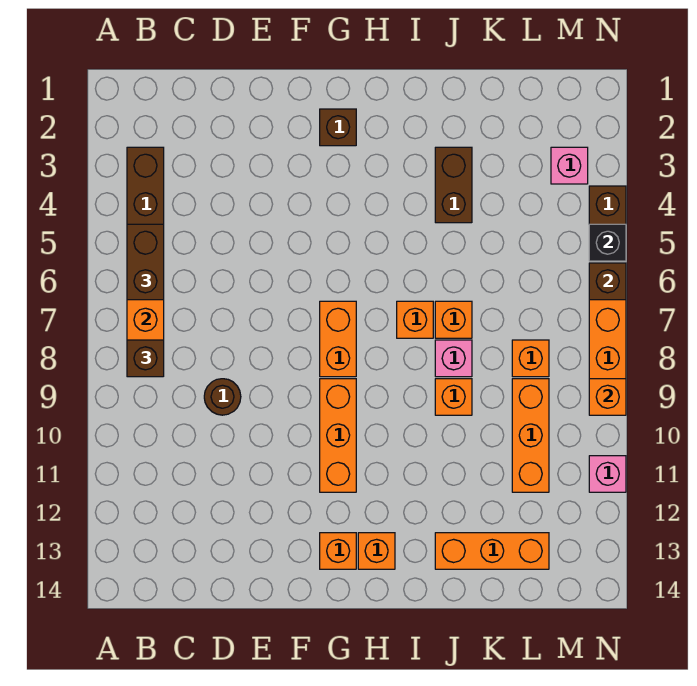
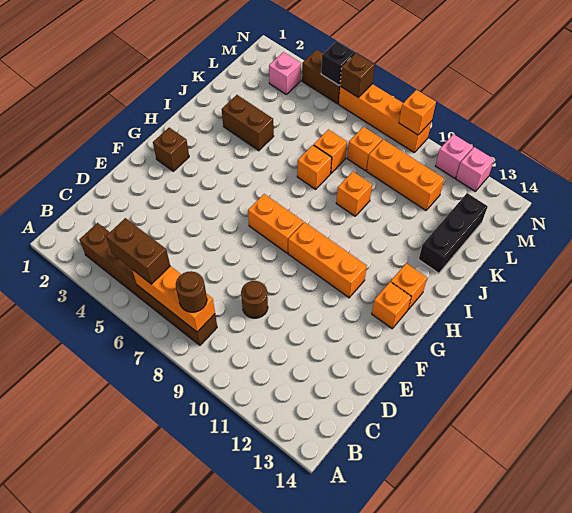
brown brick B8 level 3 -> brown round brick B8 level 3
orange brick I7 level 1 -> orange brick K7 level 1
pink brick J8 level 1 -> pink brick N12 level 1
orange brick J13:L13 level 1 -> black brick J13:L13 level 1

